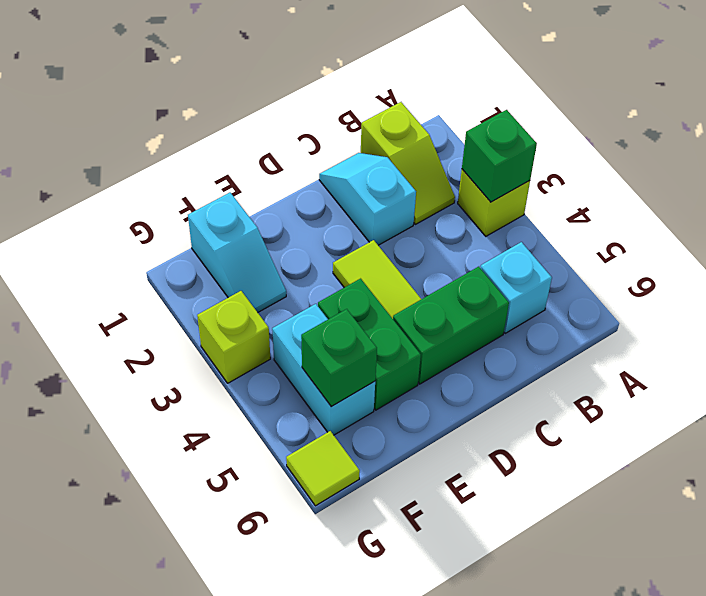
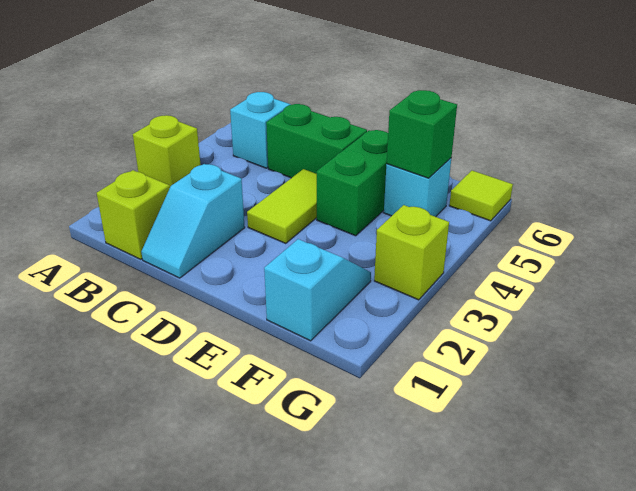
green brick A3 level 2 -> none
cyan brick F4:F5 level 1 -> cyan brick F5 level 1

